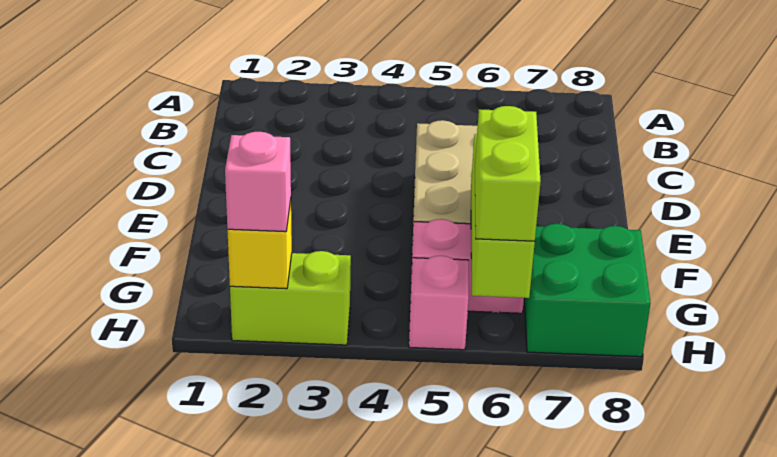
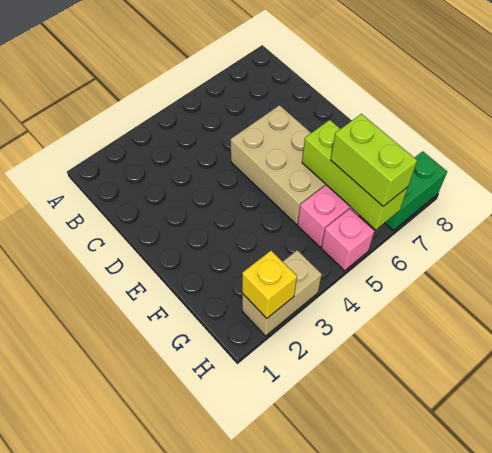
green brick G7:H8 level 1 -> green brick H7:H8 level 1
lime brick H2:H3 level 1 -> tan brick H2:H3 level 1
pink brick H2 level 3 -> none

